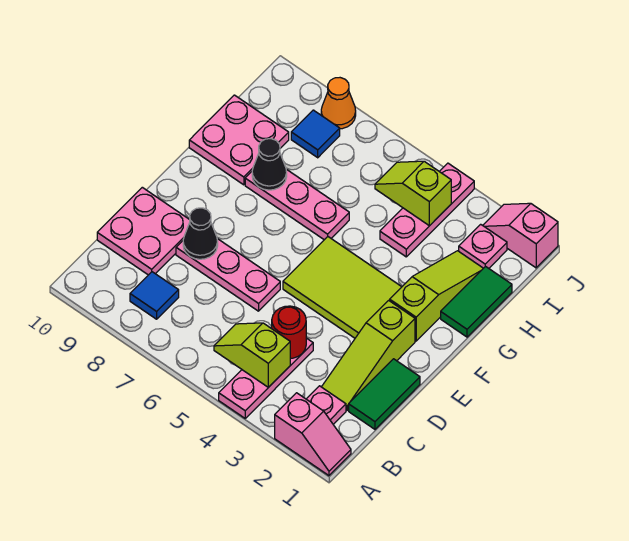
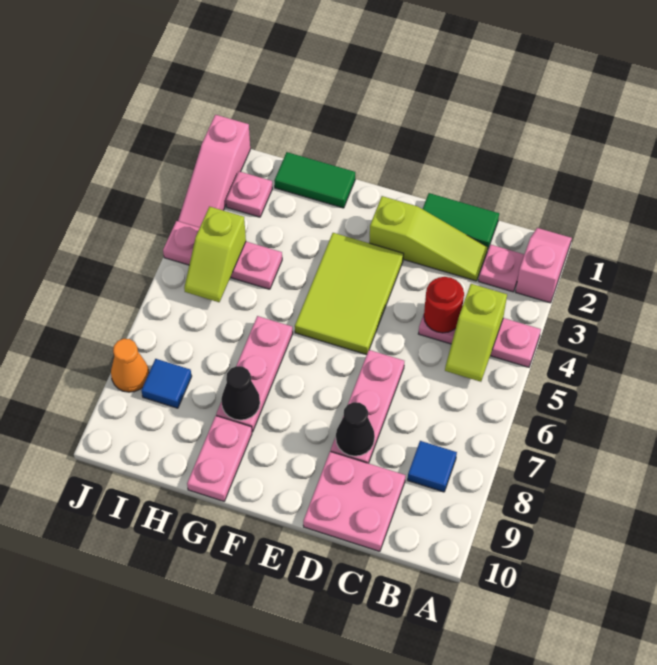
lime slope F2:H2 level 1 top F -> none
pink plate G9:H10 level 1 -> pink plate G9:G10 level 1
pink slope J1:J2 level 1 top 1 -> pink slope J1:J3 level 1 top 1

